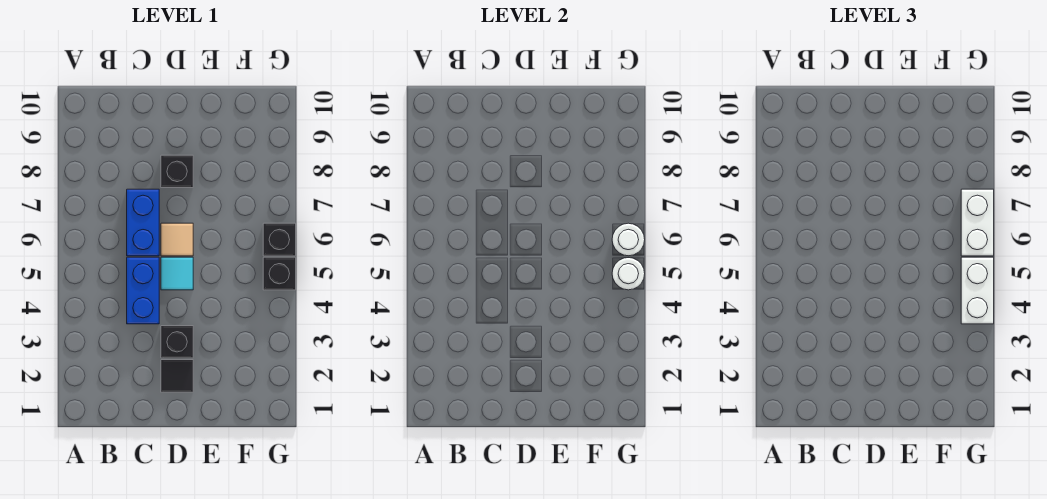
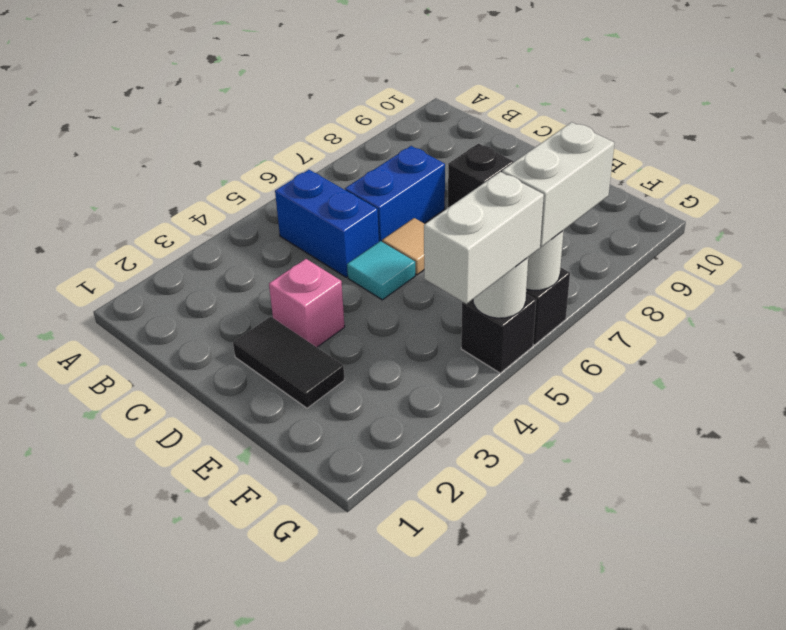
blue brick C4:C5 level 1 -> blue brick B5:C5 level 1
black tile D2 level 1 -> black tile D2:E2 level 1
black brick D3 level 1 -> pink brick D3 level 1

